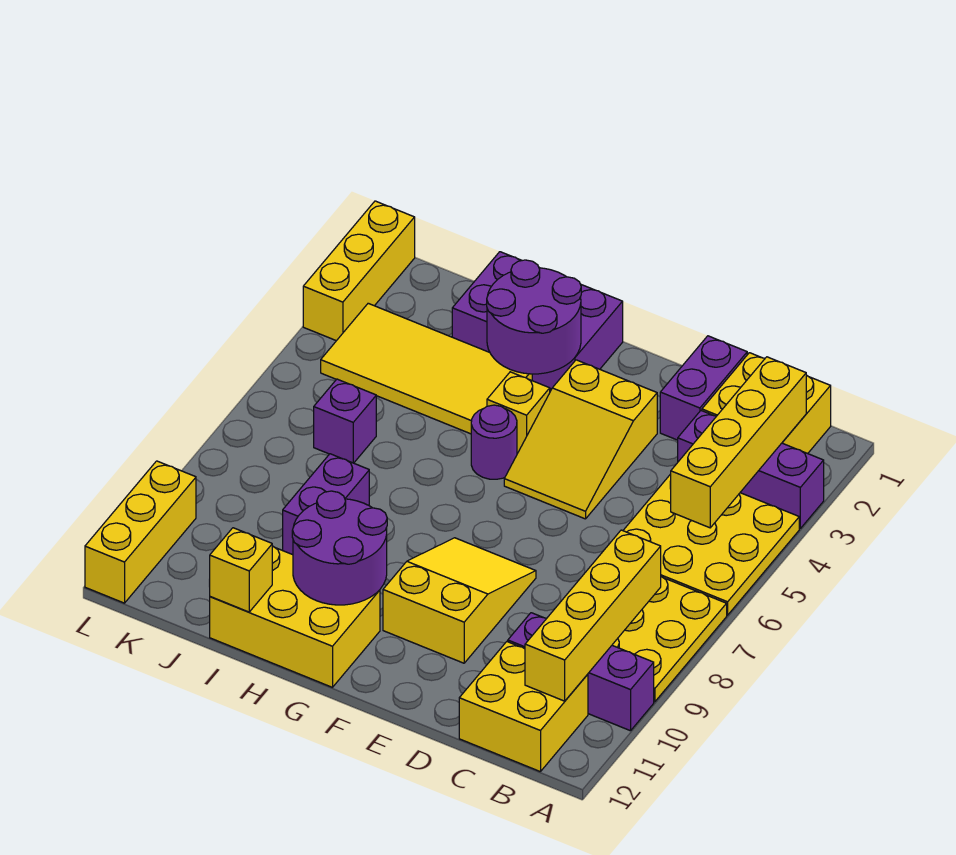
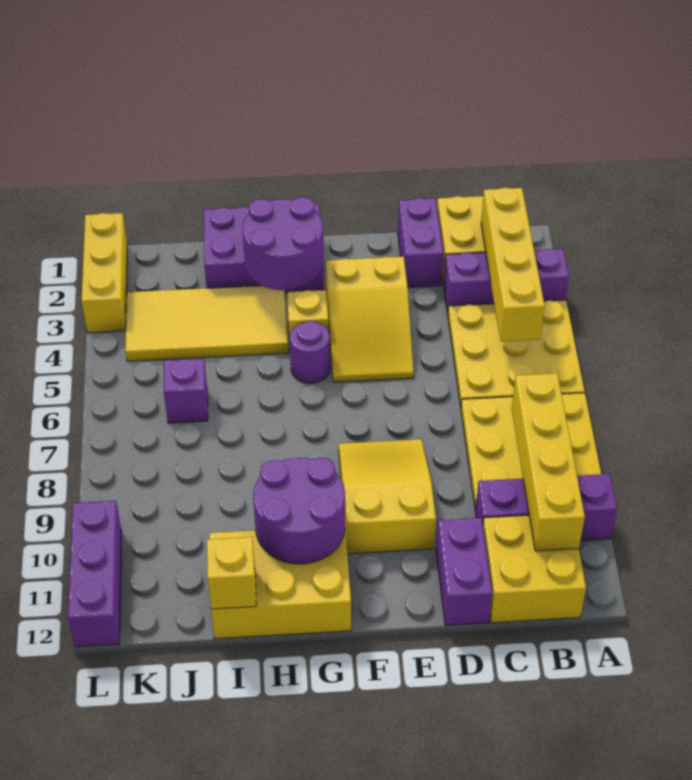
purple brick I8:I9 level 1 -> purple brick D11:D12 level 1
yellow brick L10:L12 level 1 -> purple brick L10:L12 level 1

